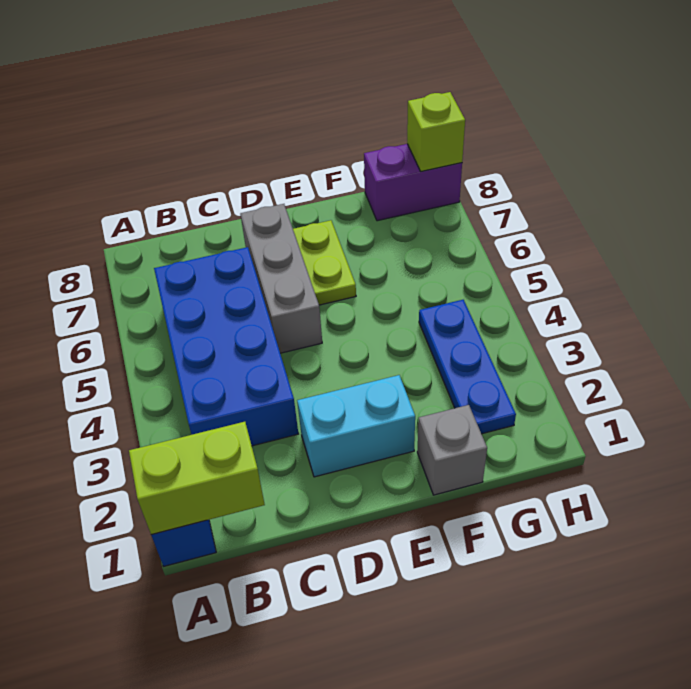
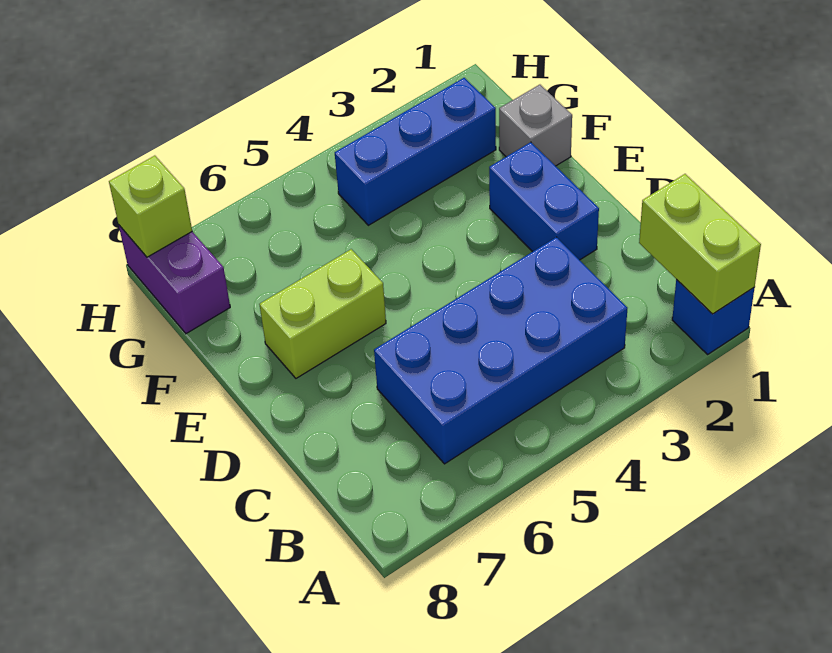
cyan brick D2:E2 level 1 -> blue brick D2:E2 level 1
grey brick D5:D7 level 1 -> none
lime plate E6:E7 level 1 -> lime brick E6:E7 level 1
blue plate G2:G4 level 1 -> blue brick G2:G4 level 1

